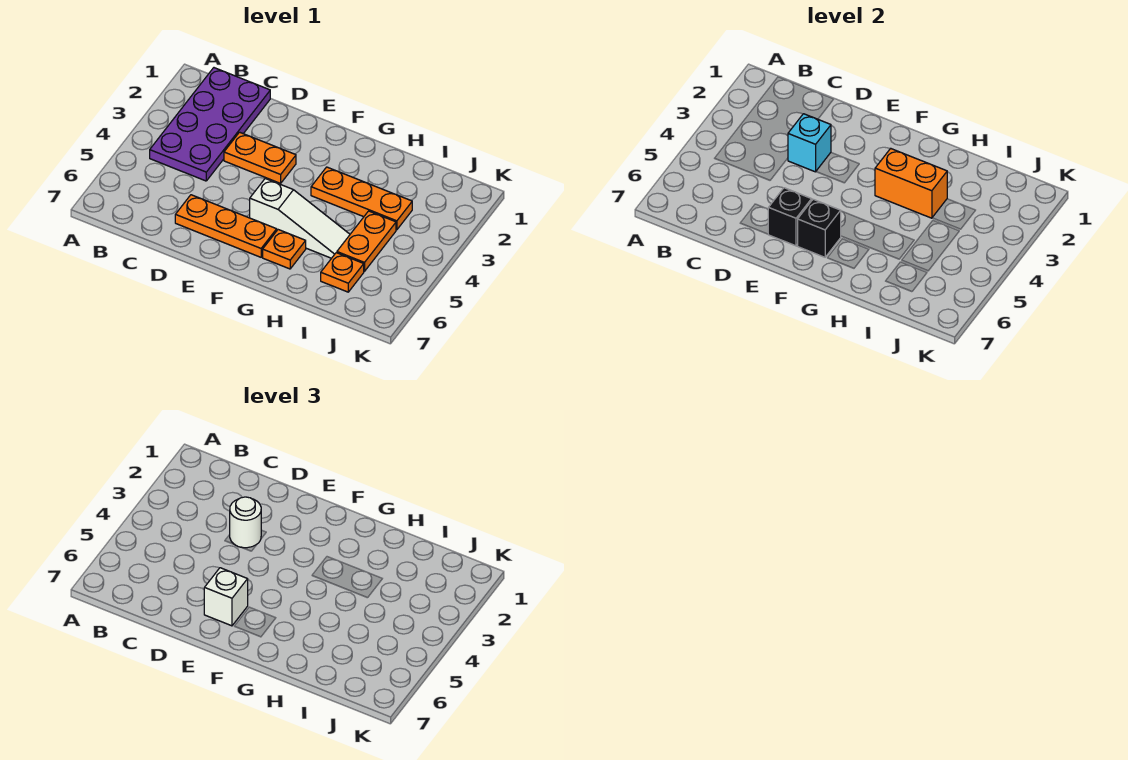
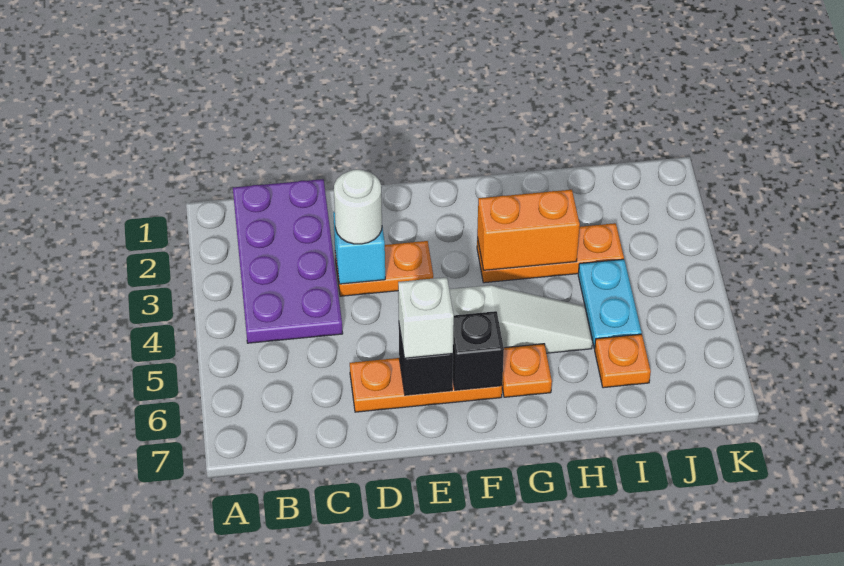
orange plate I4:I5 level 1 -> cyan plate I4:I5 level 1

